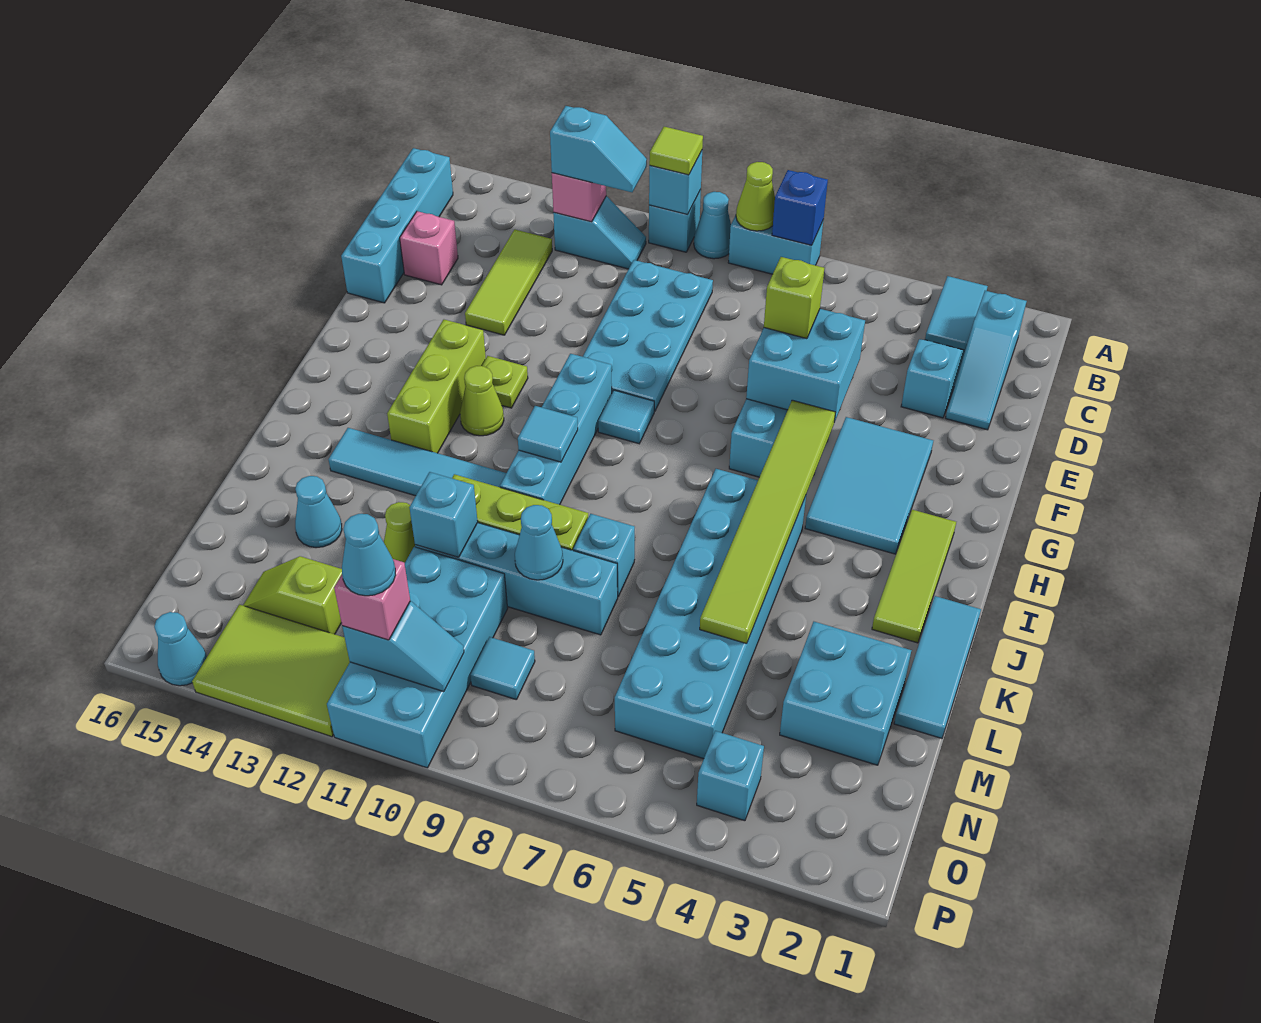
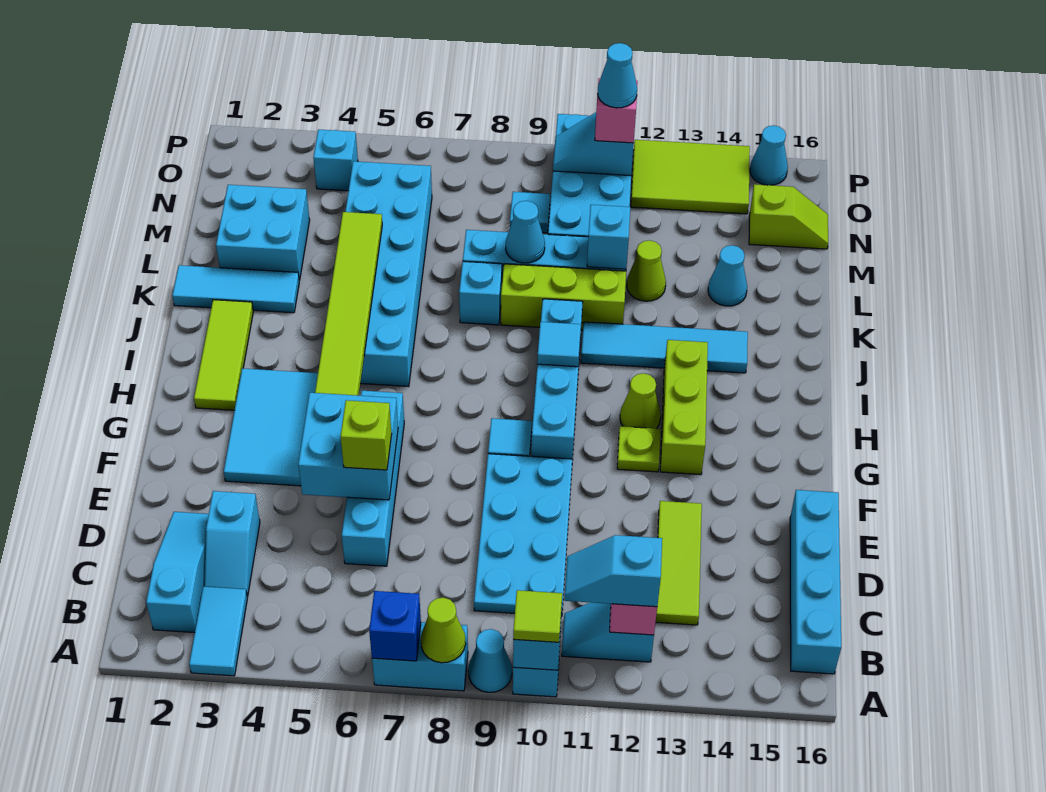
pink brick D15 level 1 -> none
cyan tile J1:L1 level 1 -> cyan tile K1:K3 level 1
lime slope N13:N14 level 1 top 13 -> lime slope N15:N16 level 1 top 15

